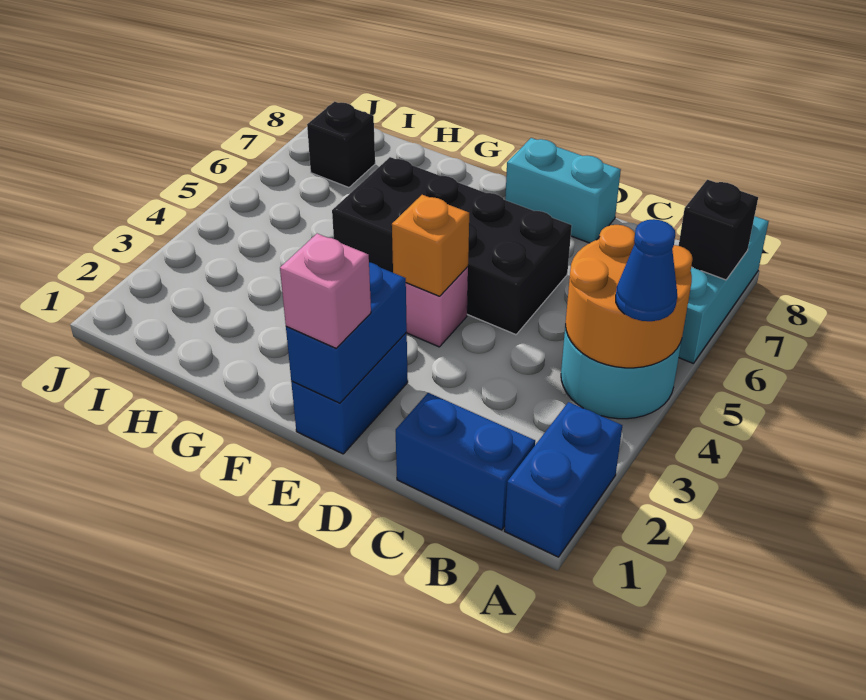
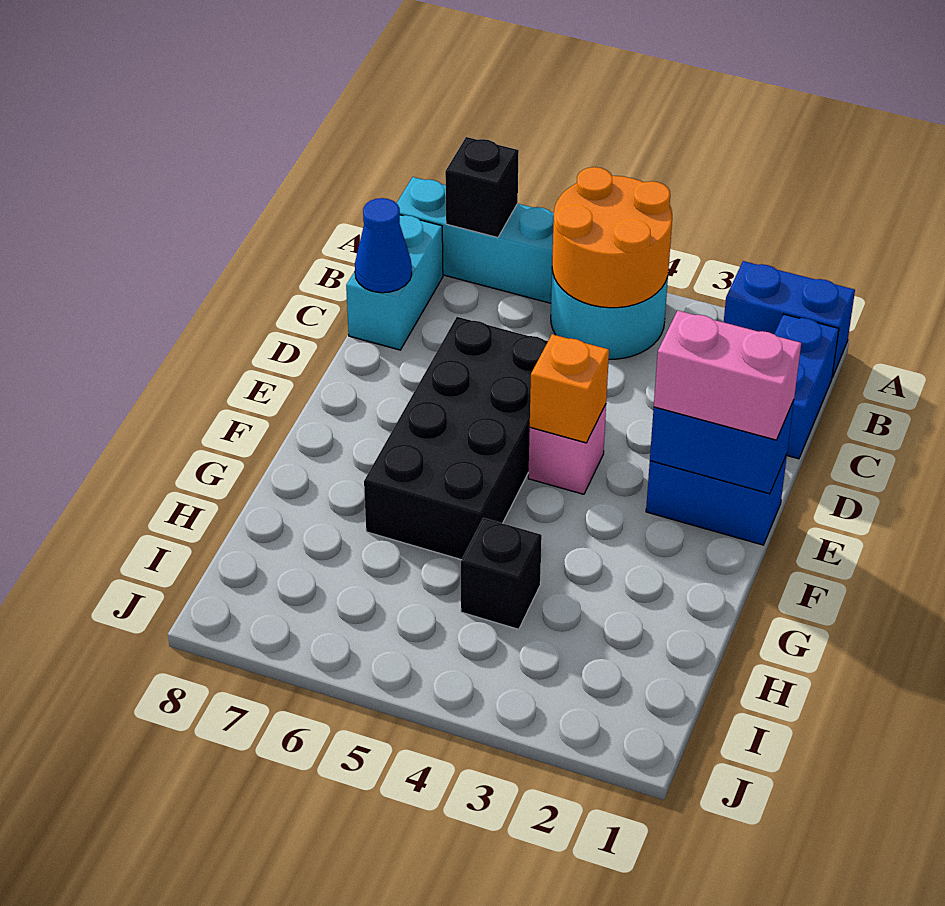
blue cone A4 level 3 -> blue cone C8 level 2
cyan brick D8:E8 level 1 -> cyan brick B8:C8 level 1
pink brick E1 level 3 -> pink brick E1:E2 level 3
black brick I7 level 1 -> black brick H4 level 1

